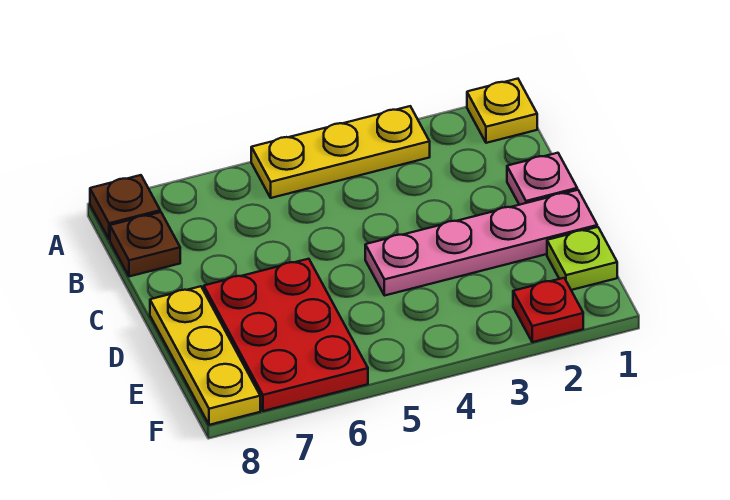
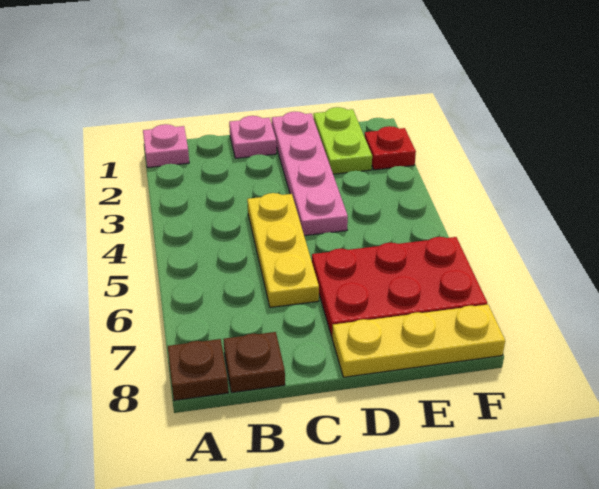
yellow plate A1 level 1 -> pink plate A1 level 1
yellow plate A3:A5 level 1 -> yellow plate C4:C6 level 1
lime plate E1 level 1 -> lime plate E1:E2 level 1

